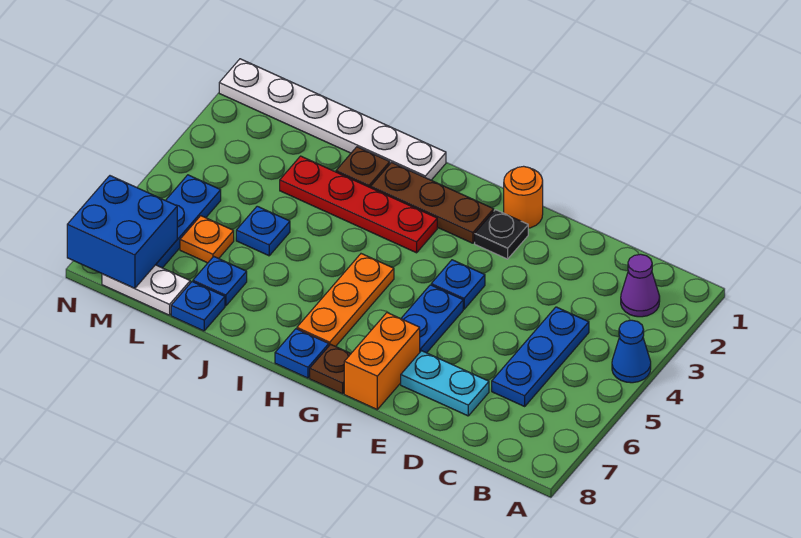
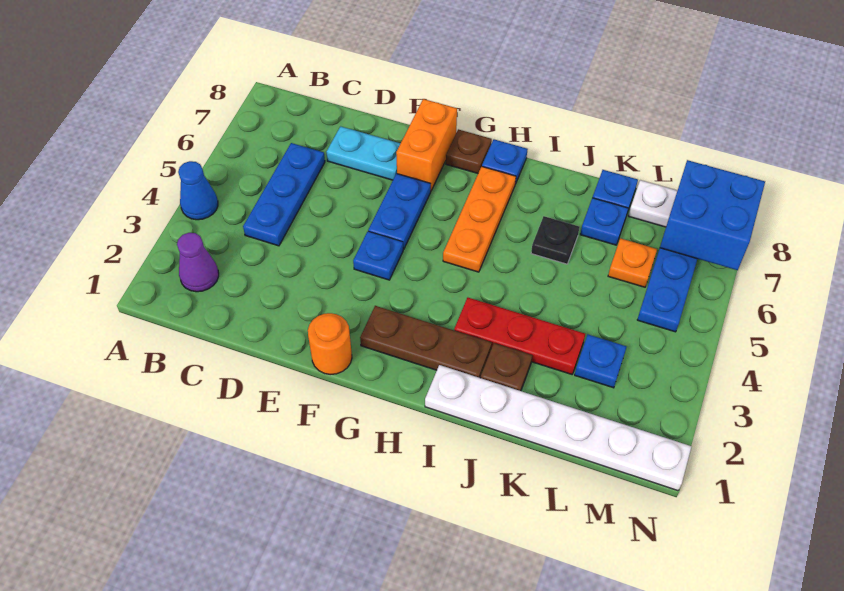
black plate F2 level 1 -> black plate J6 level 1
red plate H3:K3 level 1 -> red plate I3:K3 level 1
blue plate K5 level 1 -> blue plate L3 level 1

